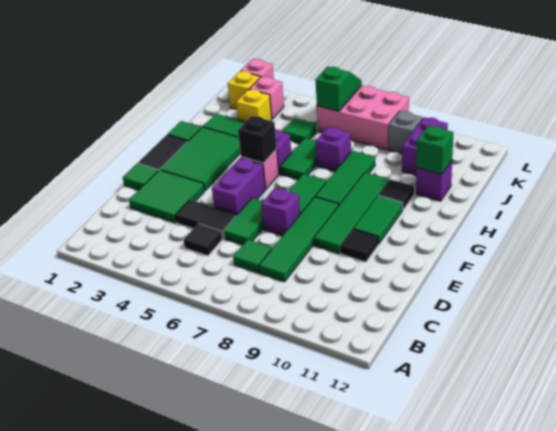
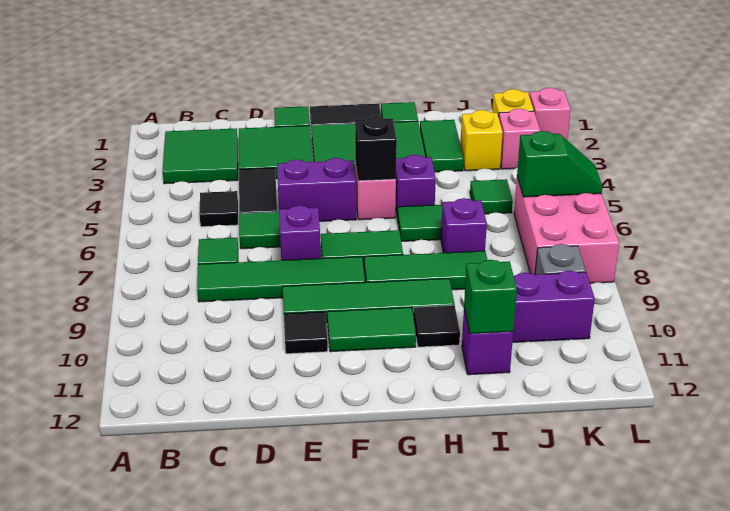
none -> green tile B2:C3 level 1

